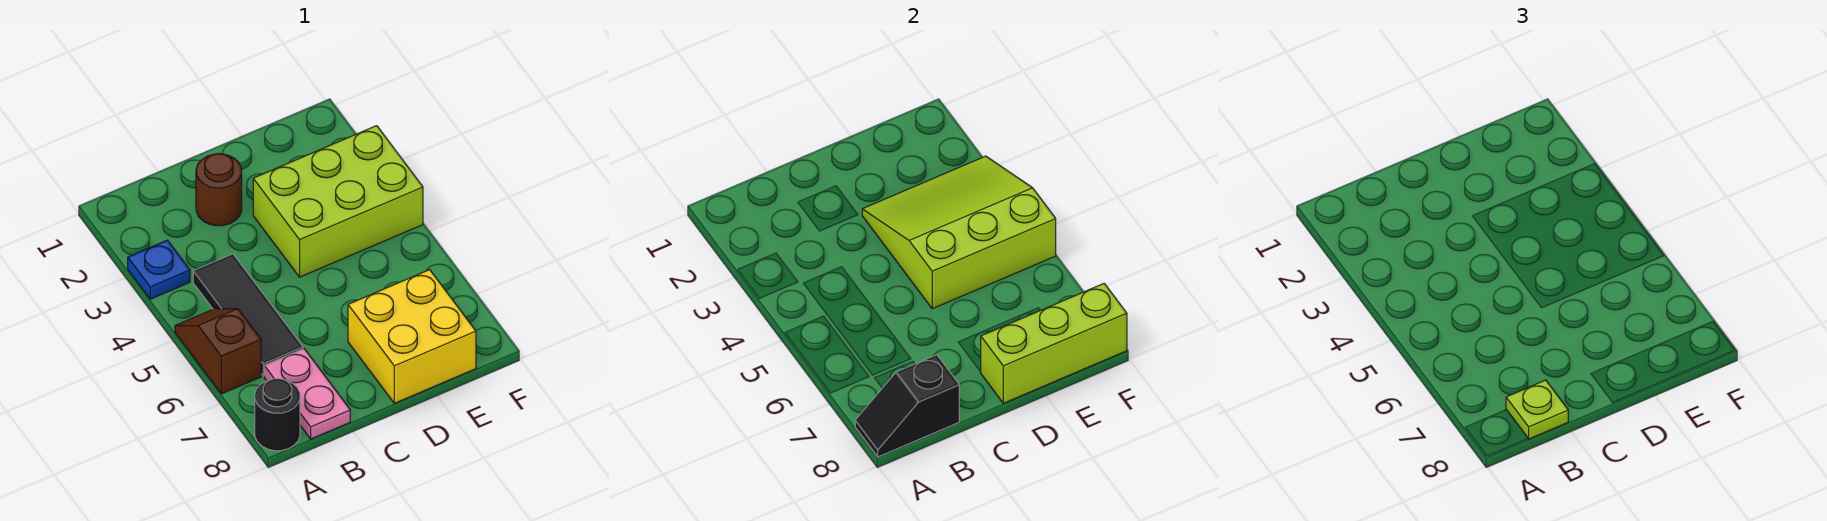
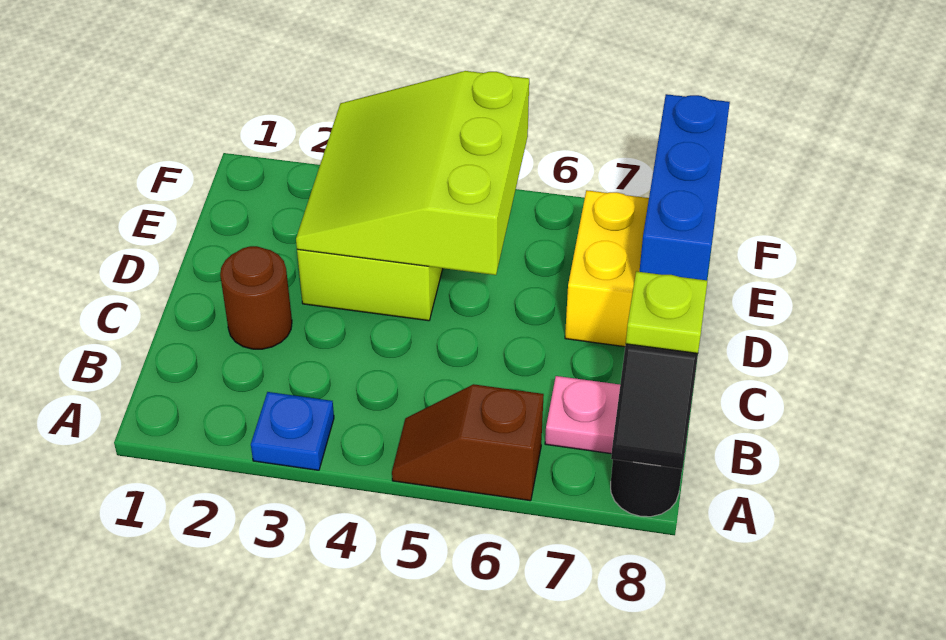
black tile B4:B6 level 1 -> none
lime brick D8:F8 level 2 -> blue brick D8:F8 level 2

